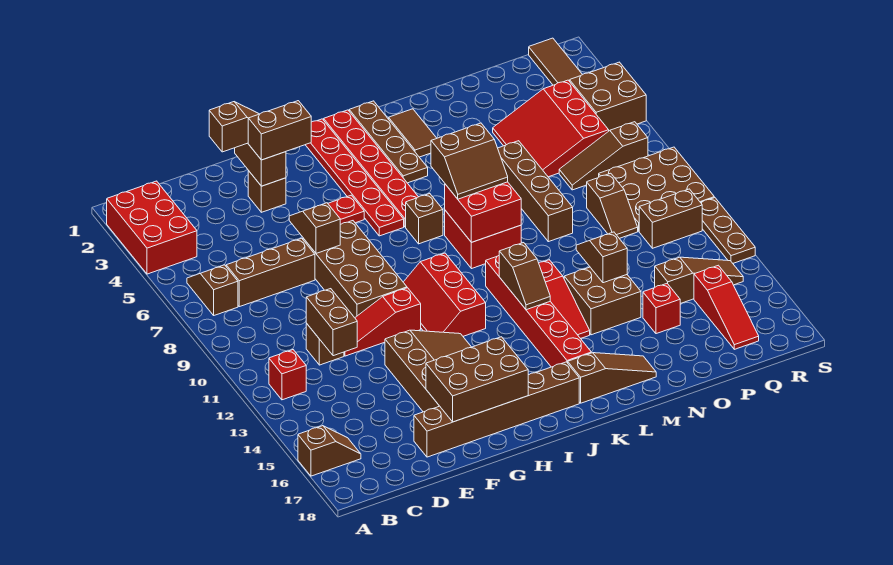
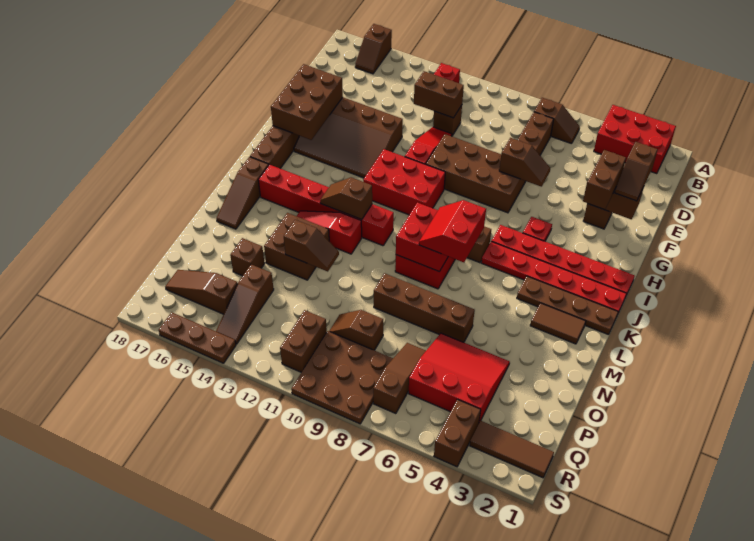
red slope H10:I12 level 1 top I -> red brick H10:I12 level 1
brown slope K7:L8 level 3 top 7 -> red slope K7:L8 level 3 top 7
red brick O15 level 1 -> brown brick O15 level 1
red slope Q15:Q17 level 1 top 15 -> brown slope Q15:Q17 level 1 top 15
brown brick R4:S5 level 1 -> brown brick R4:S4 level 1
brown plate S11:S13 level 1 -> brown plate S14:S16 level 1

